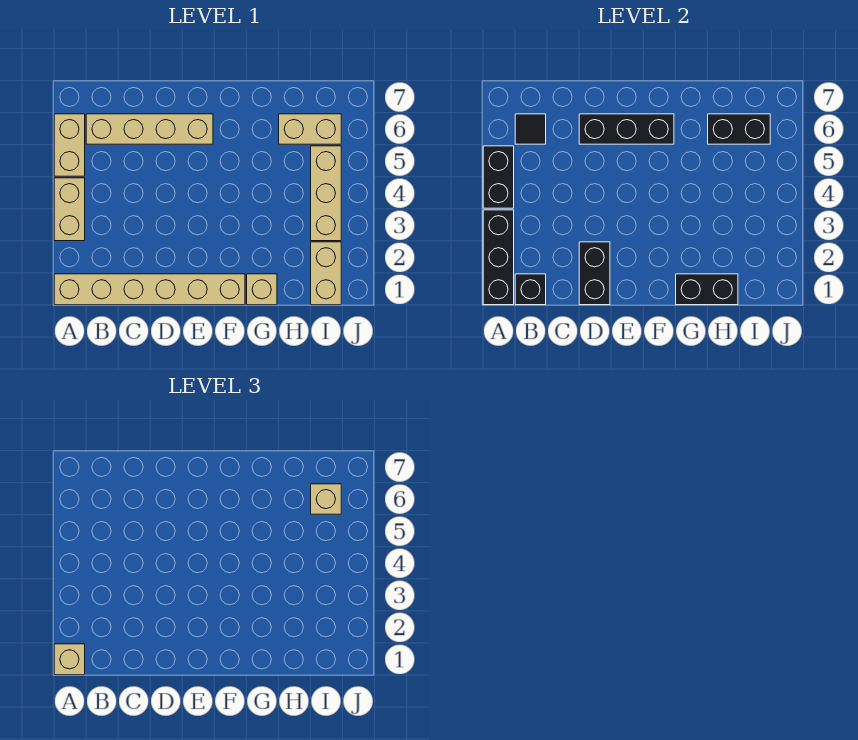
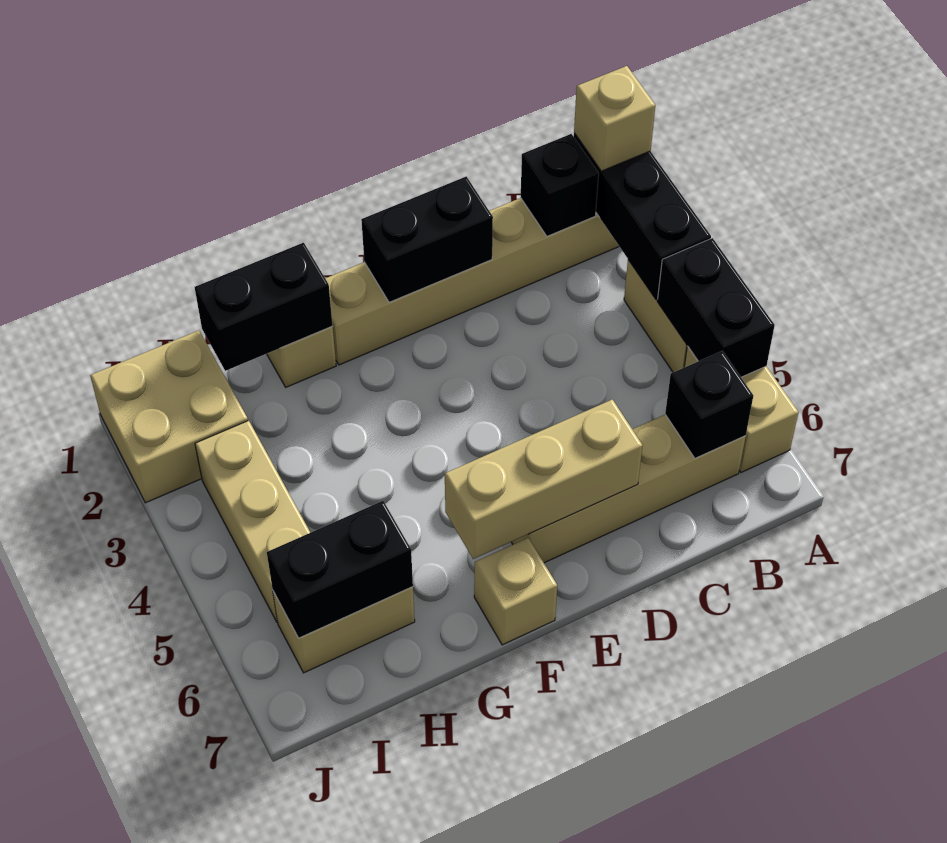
black tile B6 level 2 -> black brick B6 level 2
black brick D1:D2 level 2 -> black brick D1:E1 level 2
black brick D6:F6 level 2 -> tan brick D6:F6 level 2
tan brick I1:I2 level 1 -> tan brick I1:J2 level 1
tan brick I6 level 3 -> tan brick F7 level 1

